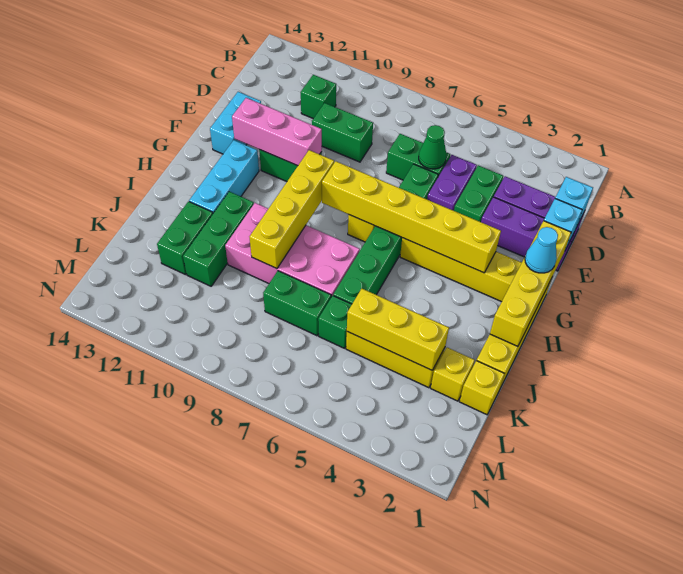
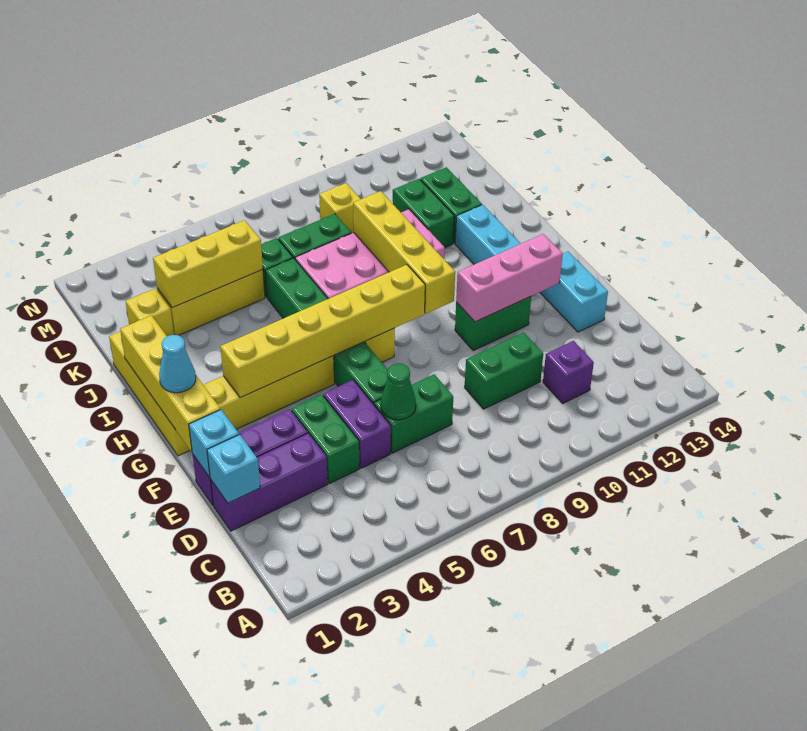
green brick C11 level 1 -> purple brick C11 level 1
green brick I11:K11 level 1 -> green brick J11:K11 level 1
yellow brick K1 level 1 -> yellow brick L9 level 1

